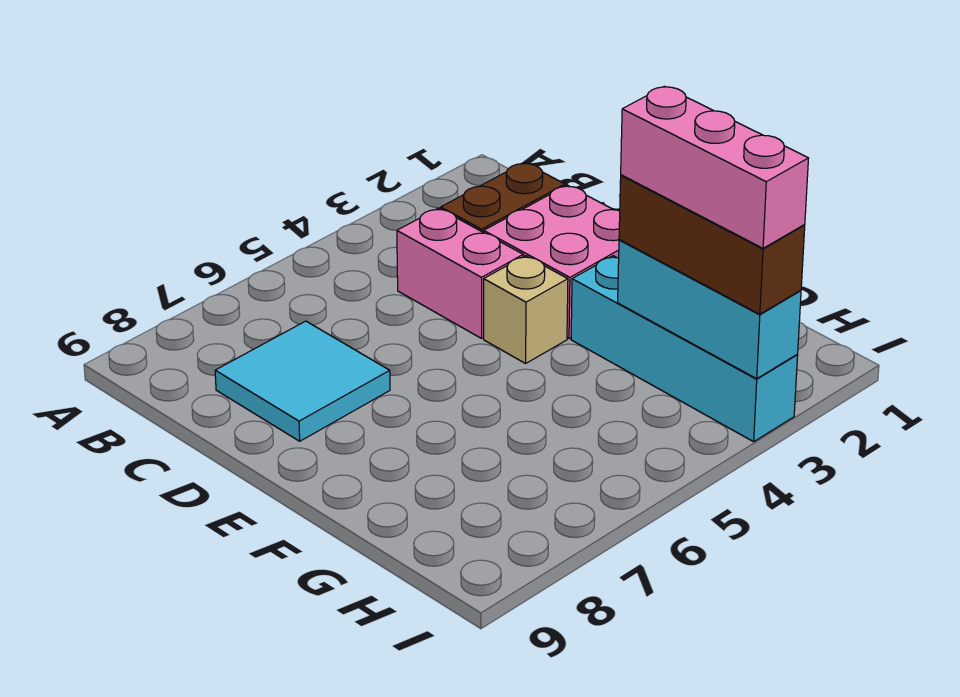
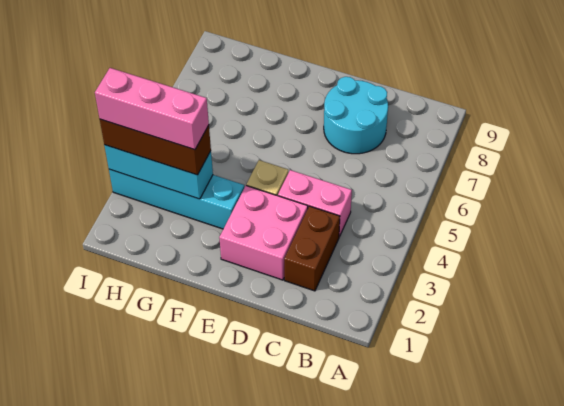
cyan tile C7:D8 level 1 -> cyan round brick C7:D8 level 1

